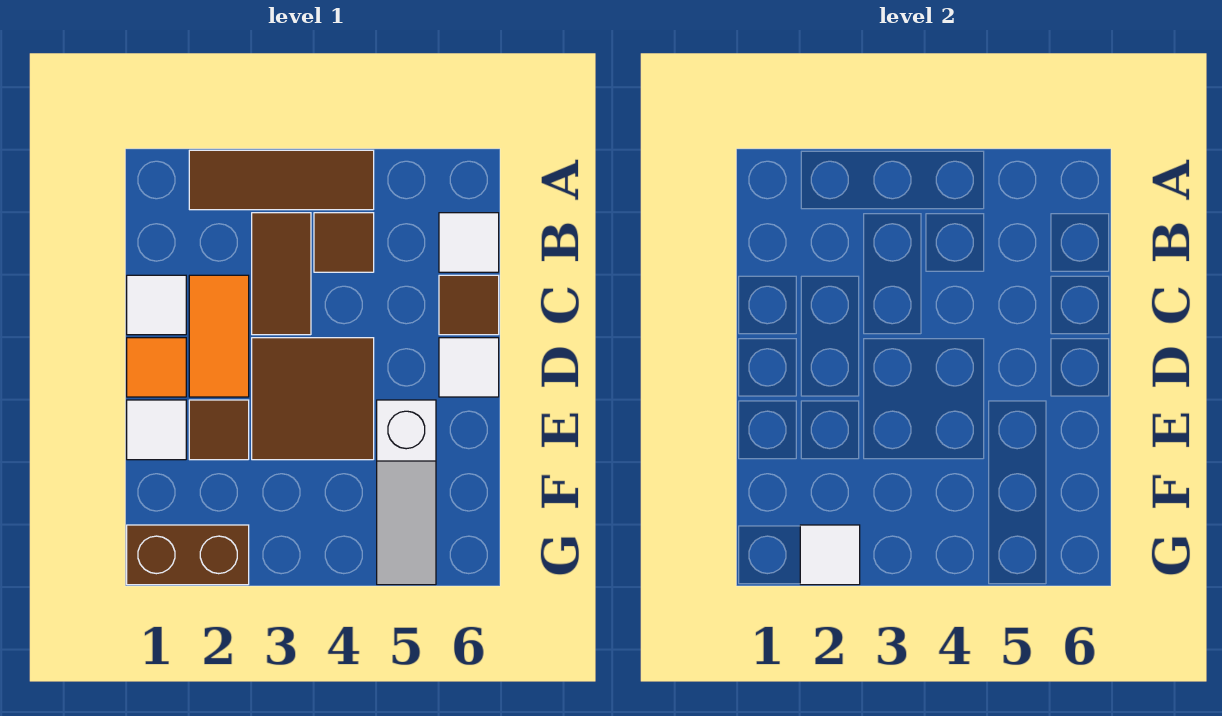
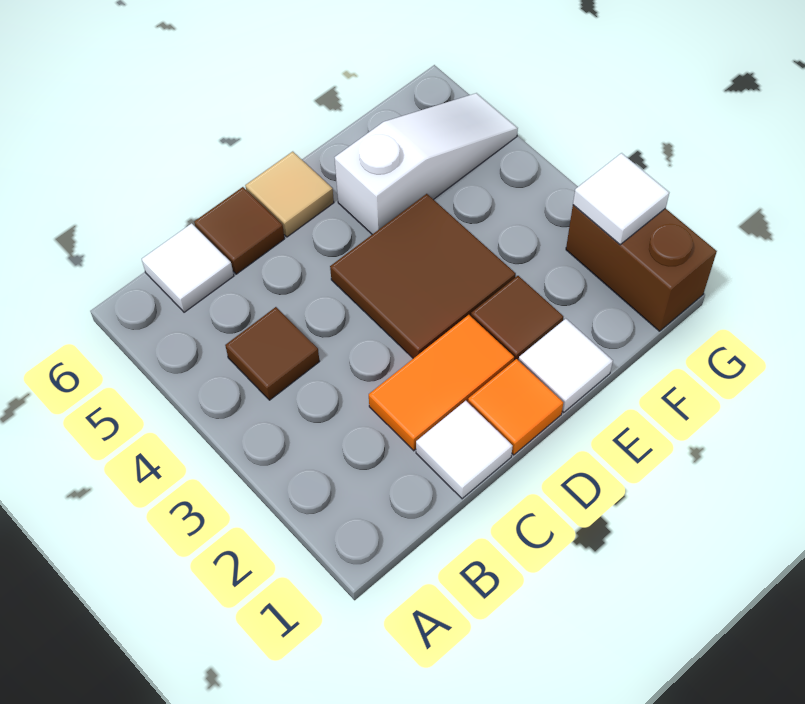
brown tile A2:A4 level 1 -> none
brown tile B3:C3 level 1 -> none
white tile D6 level 1 -> tan tile D6 level 1

